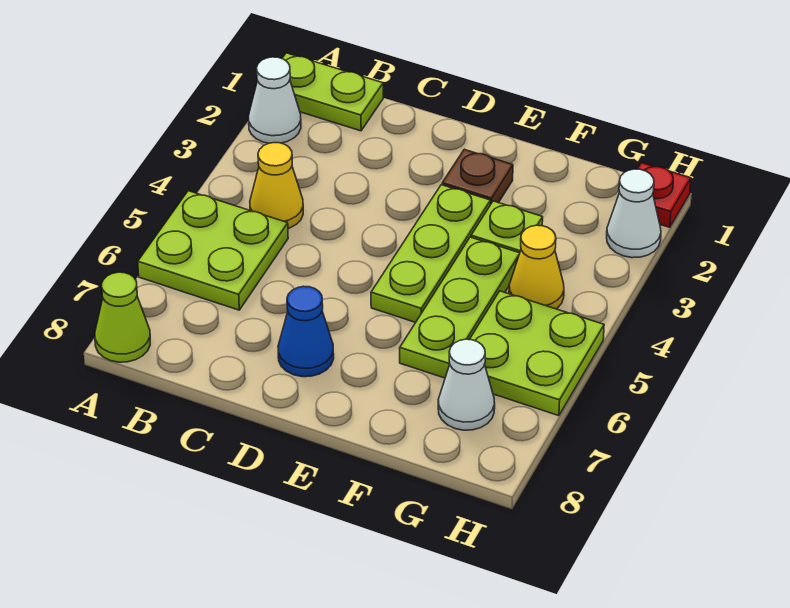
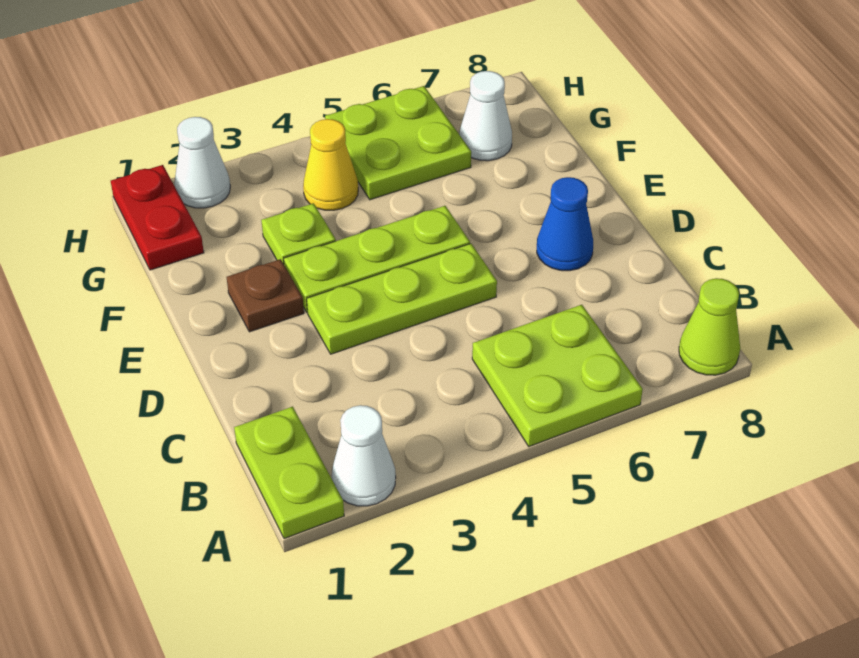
yellow cone B4 level 1 -> none
lime plate F4:F6 level 1 -> lime plate D3:D5 level 1
red plate H1 level 1 -> red plate G1:H1 level 1

